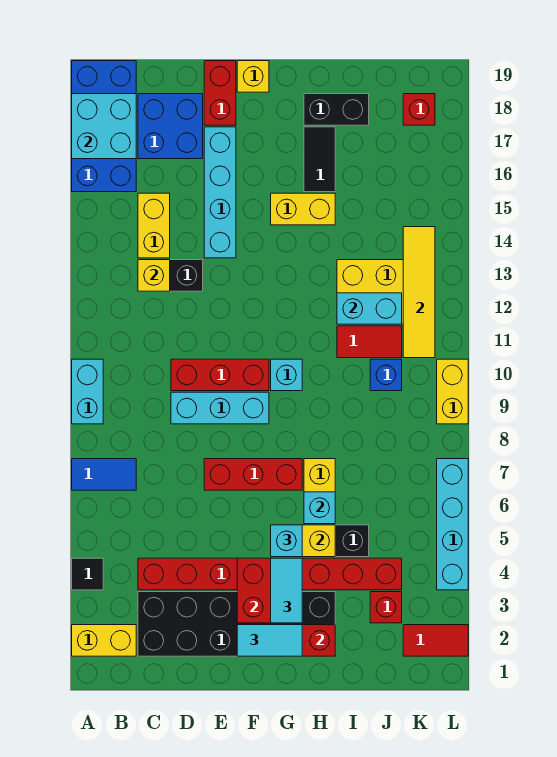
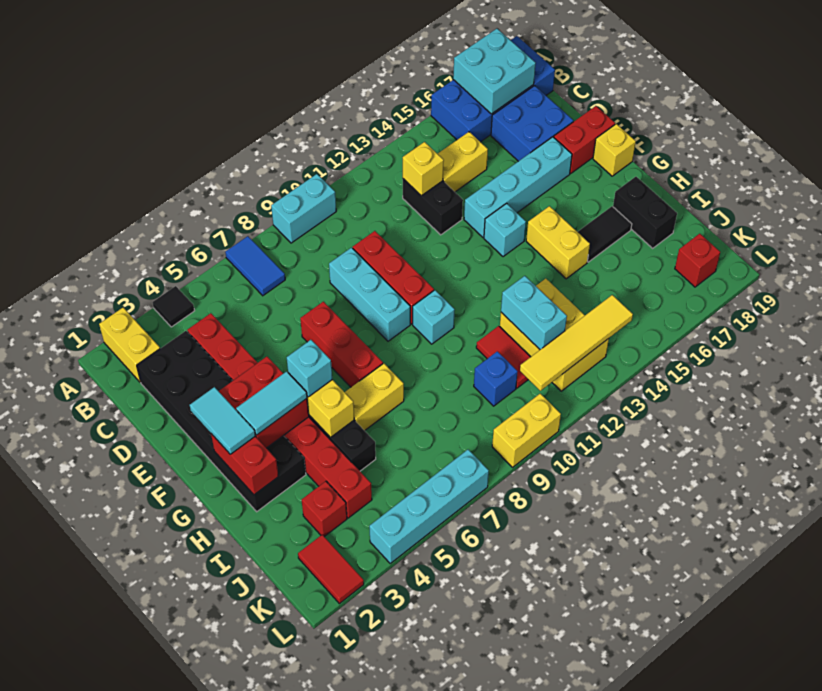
cyan brick H6 level 2 -> cyan brick F14 level 1

